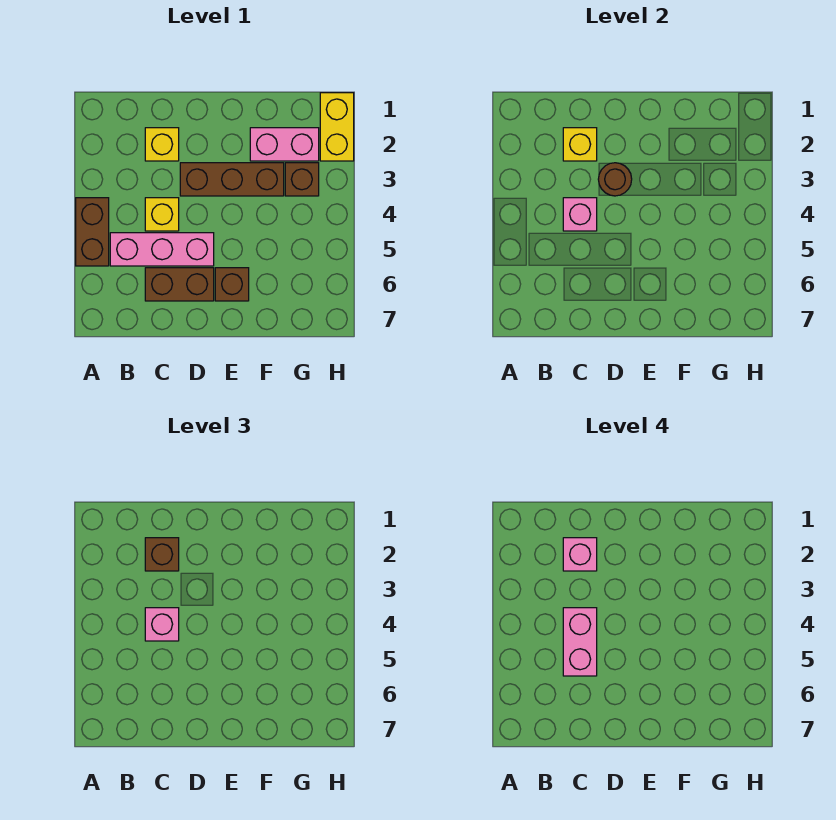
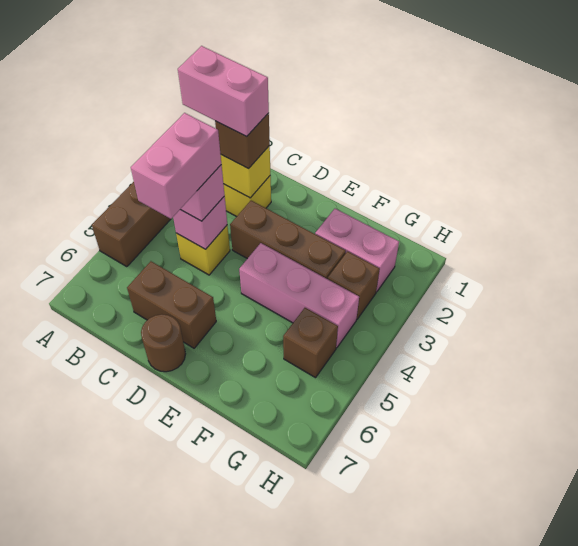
pink brick B5:D5 level 1 -> pink brick E4:G4 level 1
pink brick C2 level 4 -> pink brick B2:C2 level 4
brown round brick D3 level 2 -> brown round brick D7 level 1
brown brick E6 level 1 -> brown brick G5 level 1
yellow brick H1:H2 level 1 -> none

